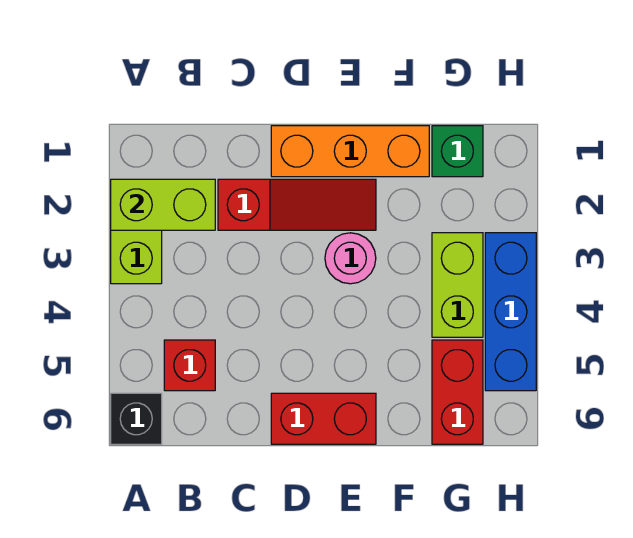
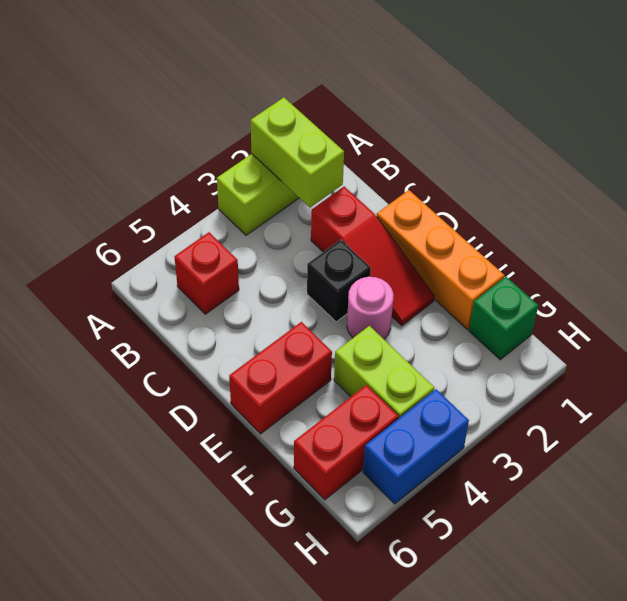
black brick A6 level 1 -> black brick D3 level 1
red brick D6:E6 level 1 -> red brick E5:E6 level 1
lime brick G3:G4 level 1 -> lime brick F4:G4 level 1
blue brick H3:H5 level 1 -> blue brick H4:H5 level 1

